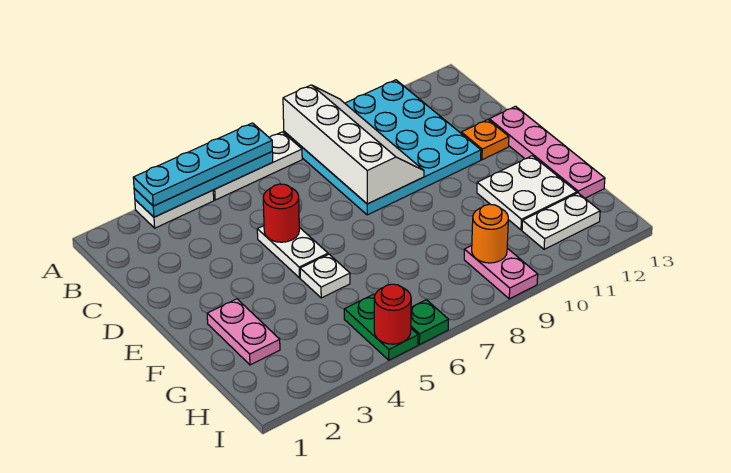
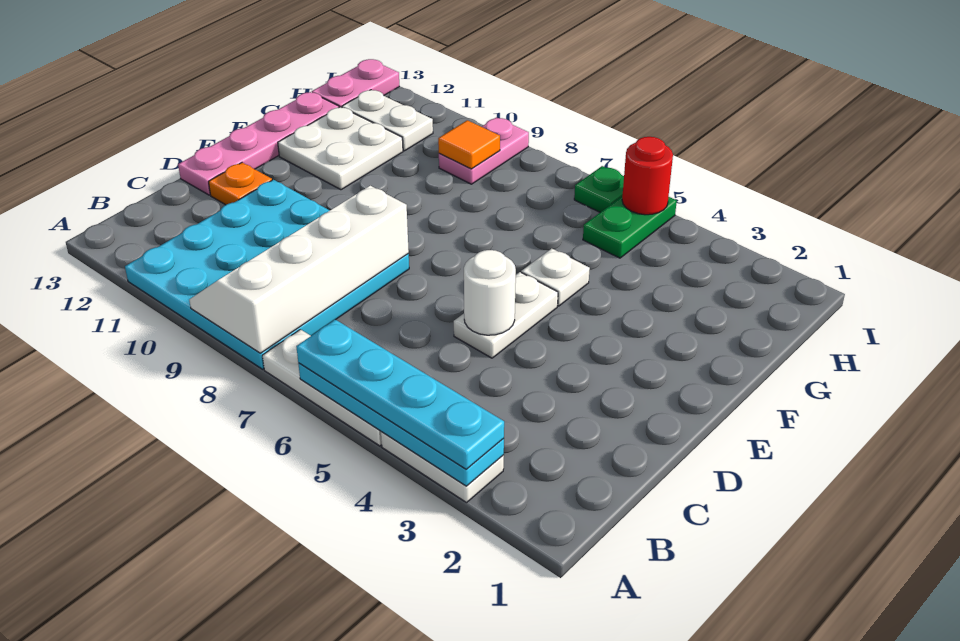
red round brick D5 level 2 -> white round brick D5 level 2
pink plate F2:G2 level 1 -> pink plate H13:I13 level 1
orange round brick H9 level 2 -> orange tile H9 level 2

